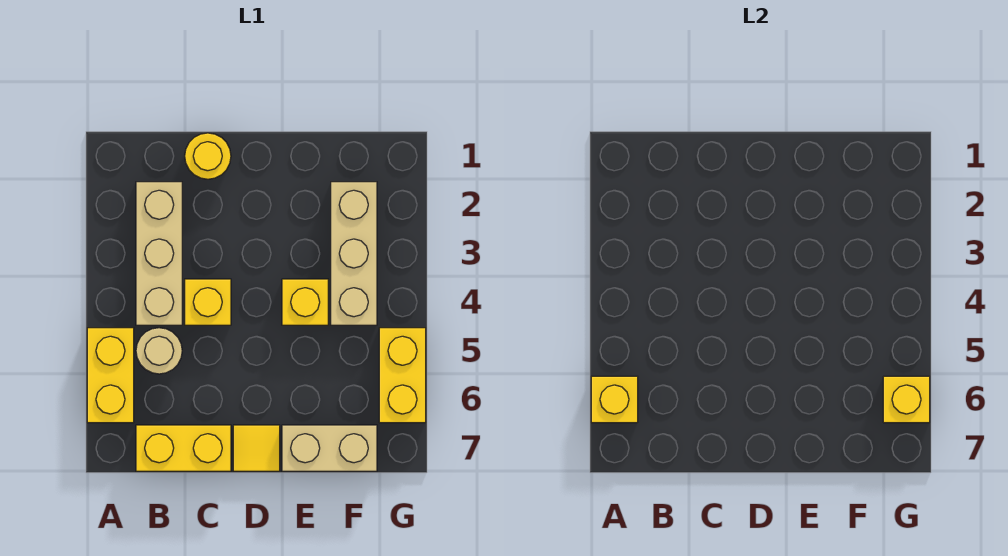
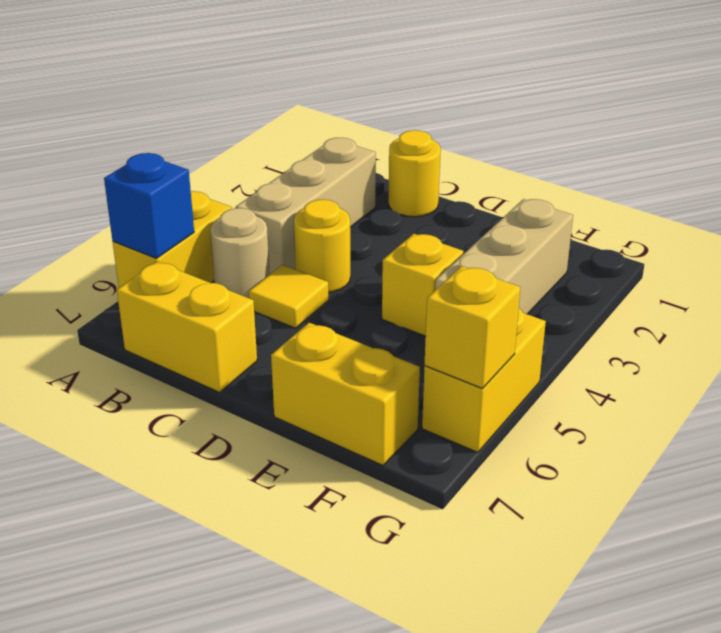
yellow brick A6 level 2 -> blue brick A6 level 2
yellow brick C4 level 1 -> yellow round brick C4 level 1
yellow tile D7 level 1 -> yellow tile C5 level 1
tan brick E7:F7 level 1 -> yellow brick E7:F7 level 1

